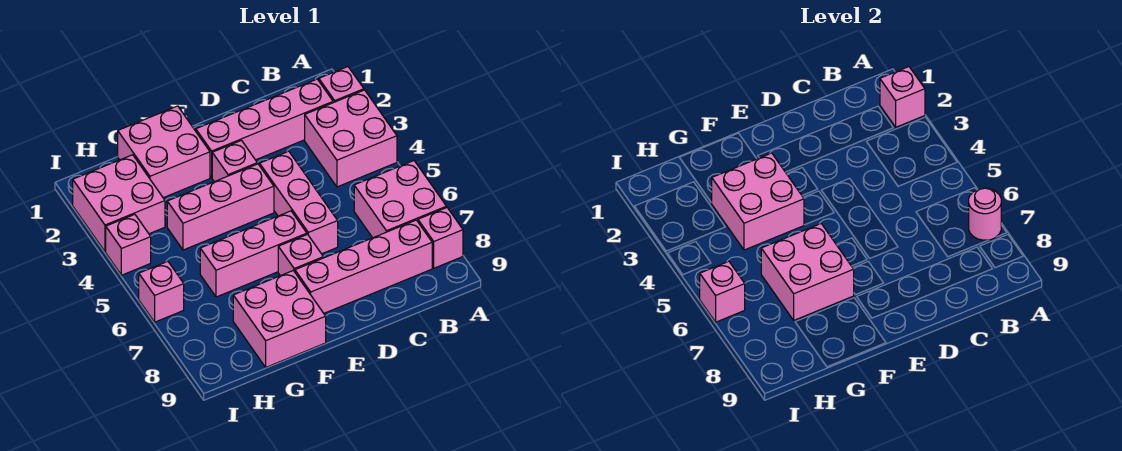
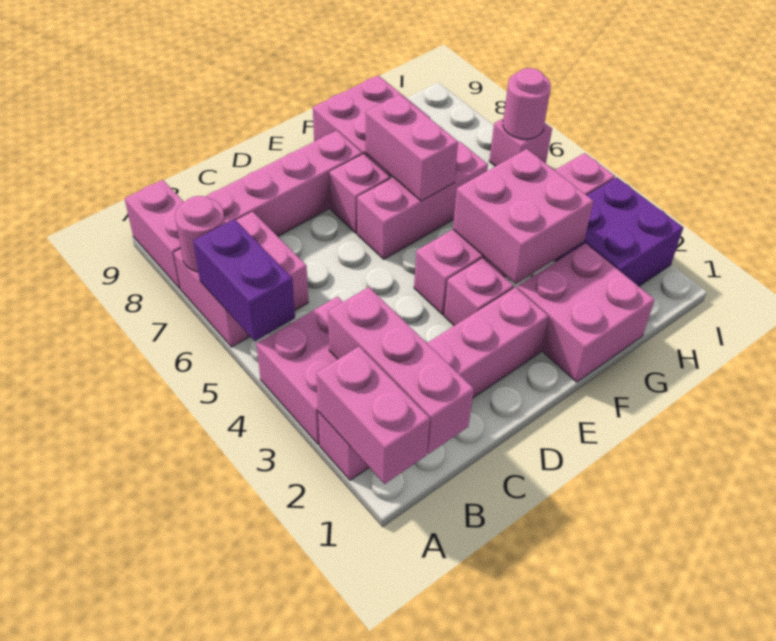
pink brick A2 level 2 -> pink brick A1:A2 level 2
none -> purple brick A5:A6 level 2
pink brick A8 level 1 -> pink brick A8:A9 level 1
pink brick D4:D6 level 1 -> pink brick B1:B3 level 2
pink brick F6:G7 level 2 -> pink brick F6:F7 level 2
pink brick H2:I3 level 1 -> purple brick H2:I3 level 1
pink brick I6 level 2 -> pink round brick I6 level 2

